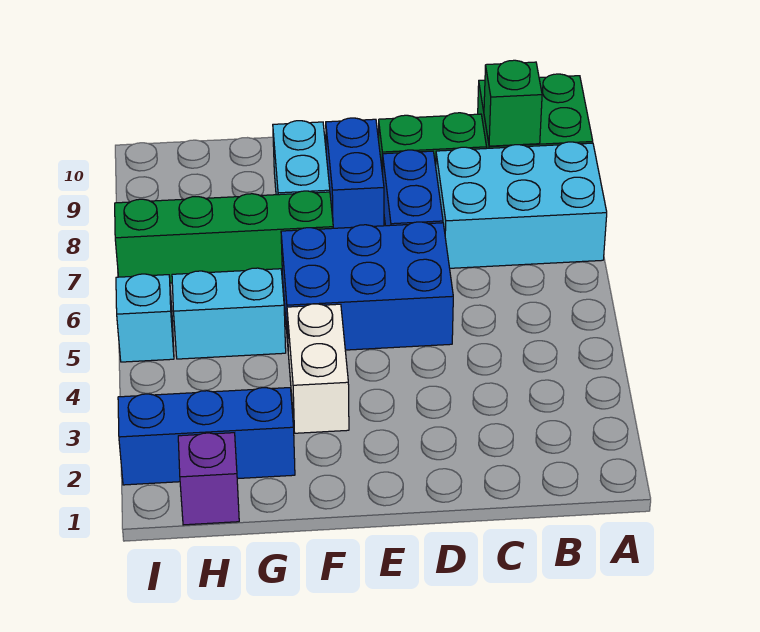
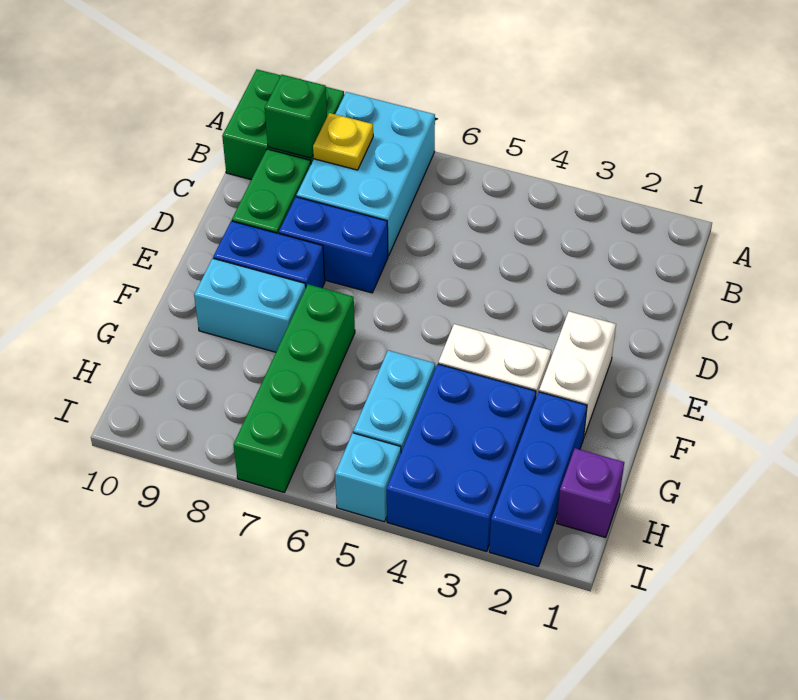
none -> yellow plate B8 level 2
blue brick D5:F6 level 1 -> blue brick G3:I4 level 1
none -> white brick E2:F2 level 1

